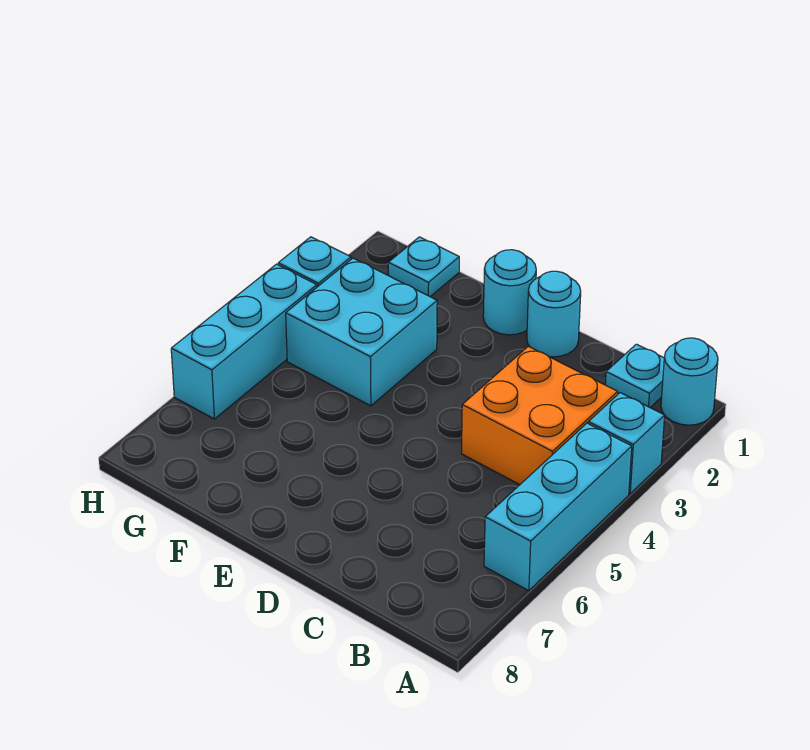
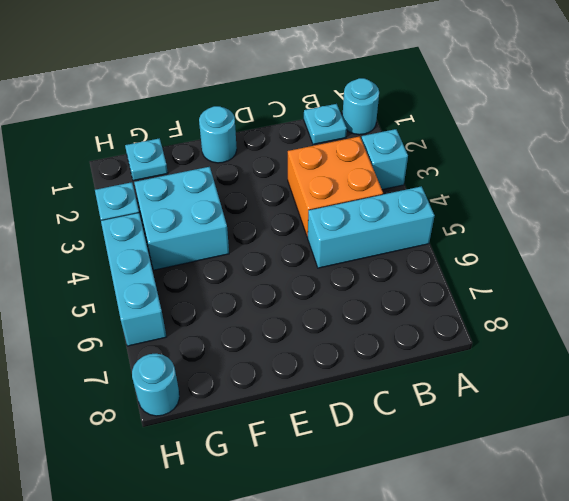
cyan brick A4:A6 level 1 -> cyan brick A5:C5 level 1
cyan round brick D1 level 1 -> cyan round brick H8 level 1

